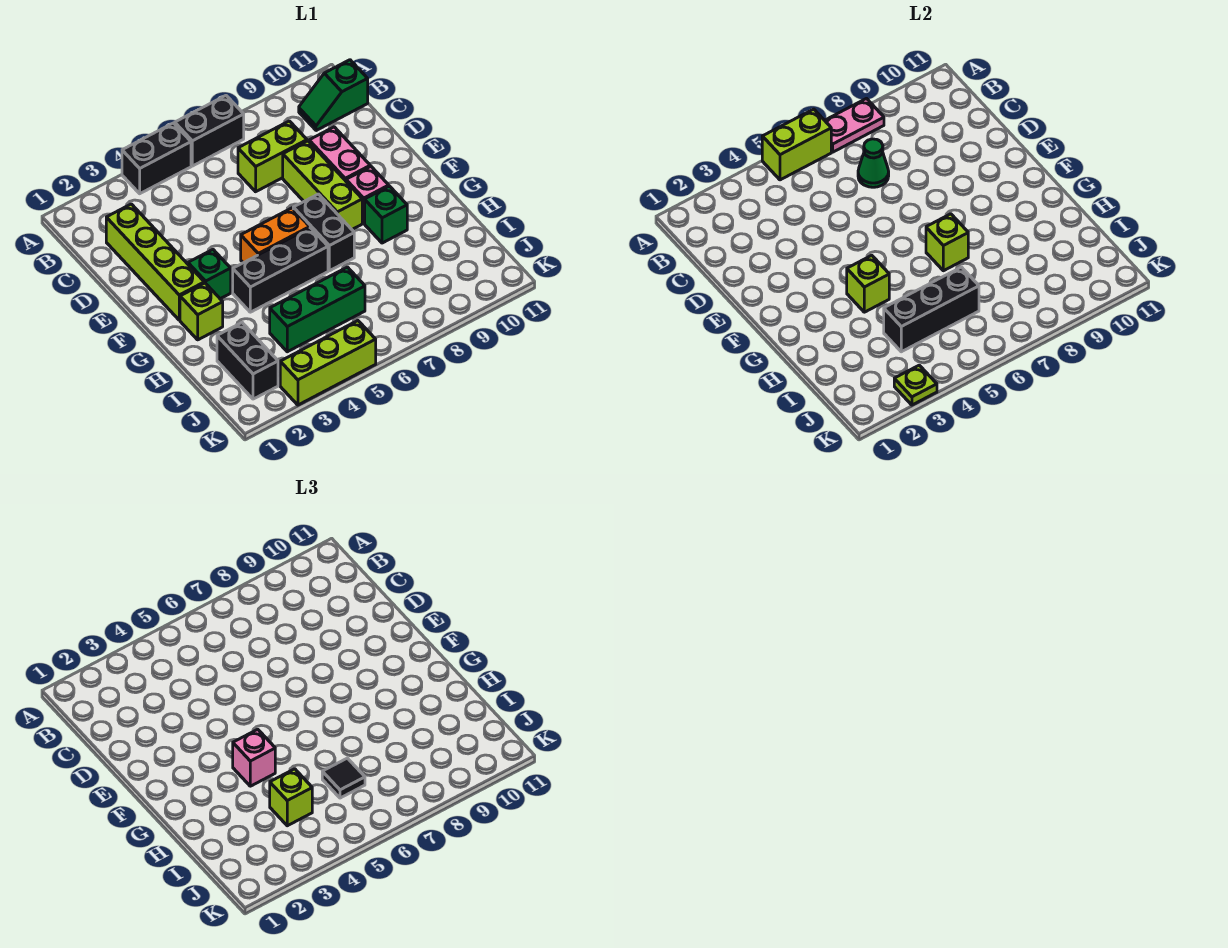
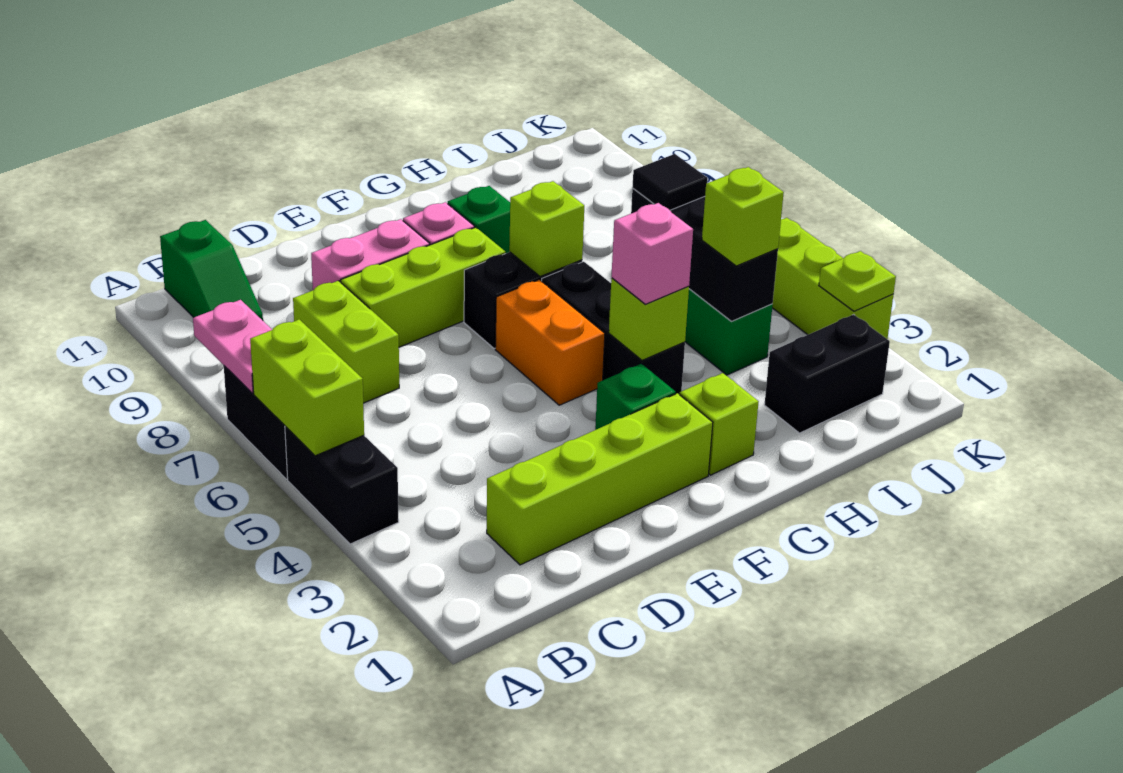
green cone C7 level 2 -> none

